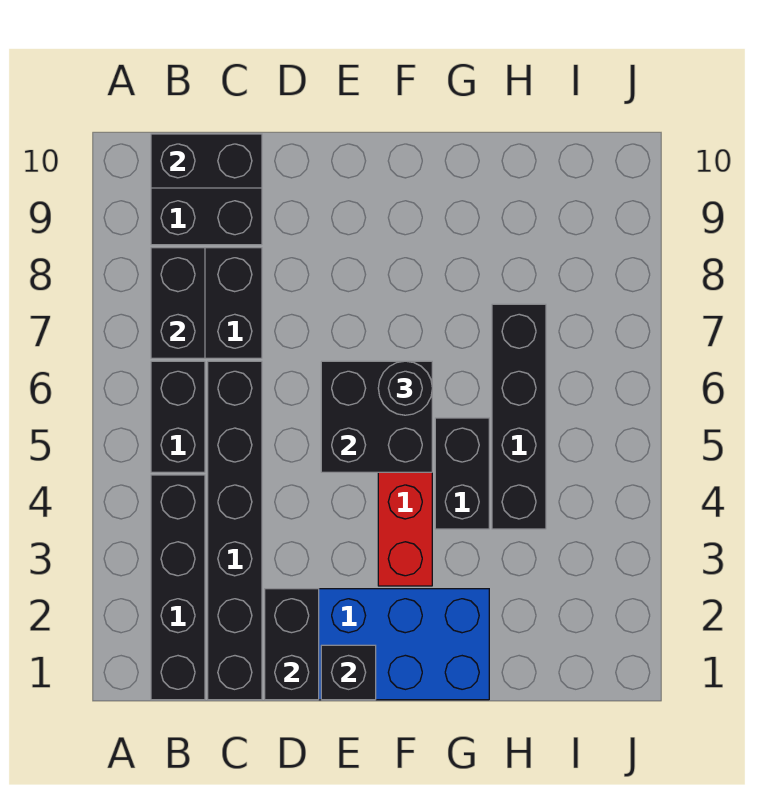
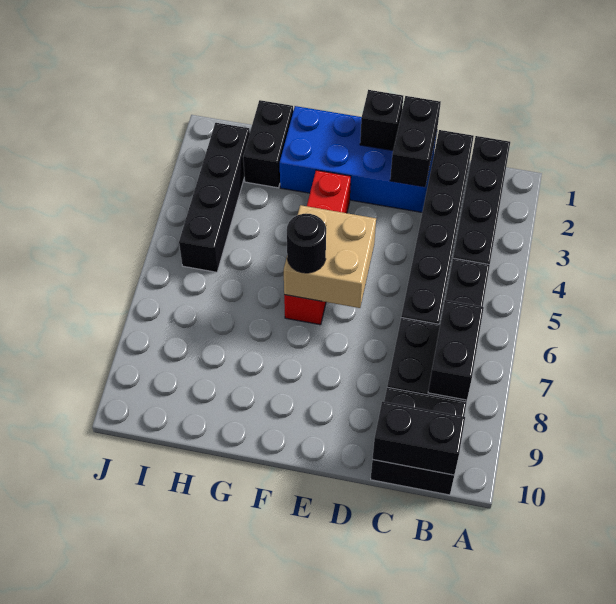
black brick E5:F6 level 2 -> tan brick E5:F6 level 2
black brick G4:G5 level 1 -> black brick H1:H2 level 1
black brick H4:H7 level 1 -> black brick I2:I5 level 1

